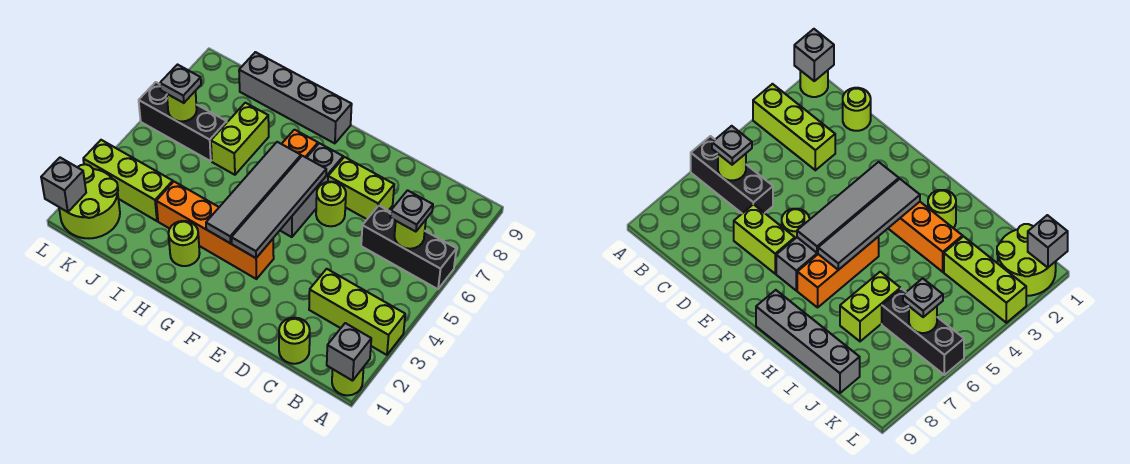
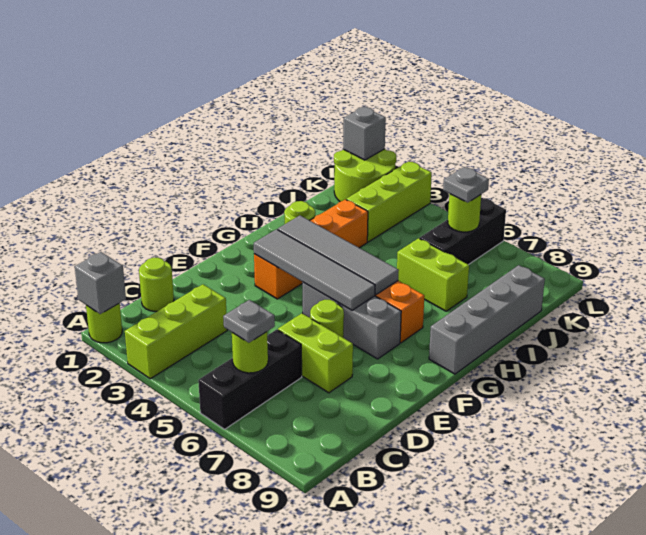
lime brick D7:E7 level 1 -> lime brick D6:D7 level 1

